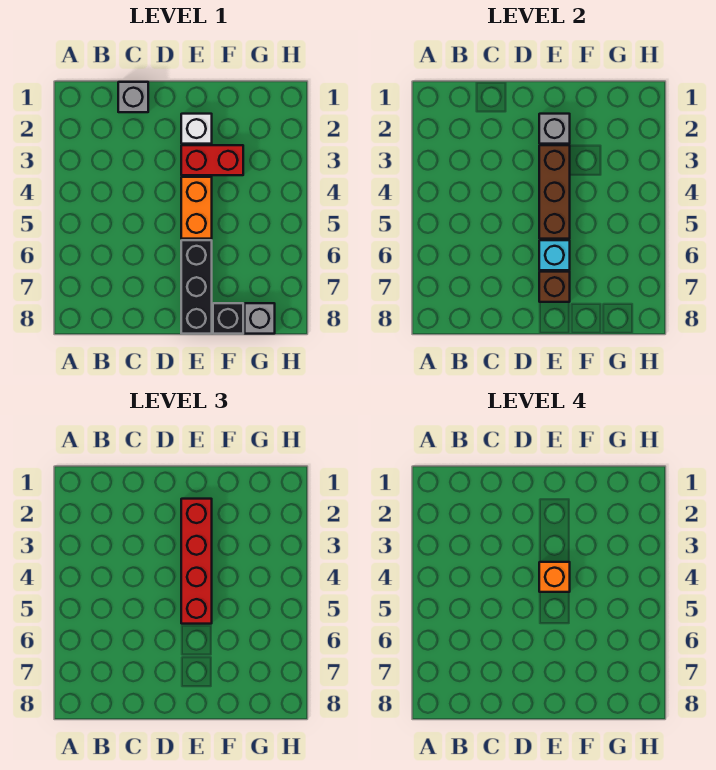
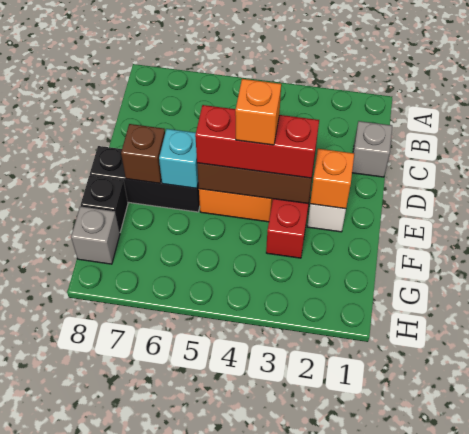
grey brick E2 level 2 -> orange brick E2 level 2
red brick E2:E5 level 3 -> red brick E3:E5 level 3

